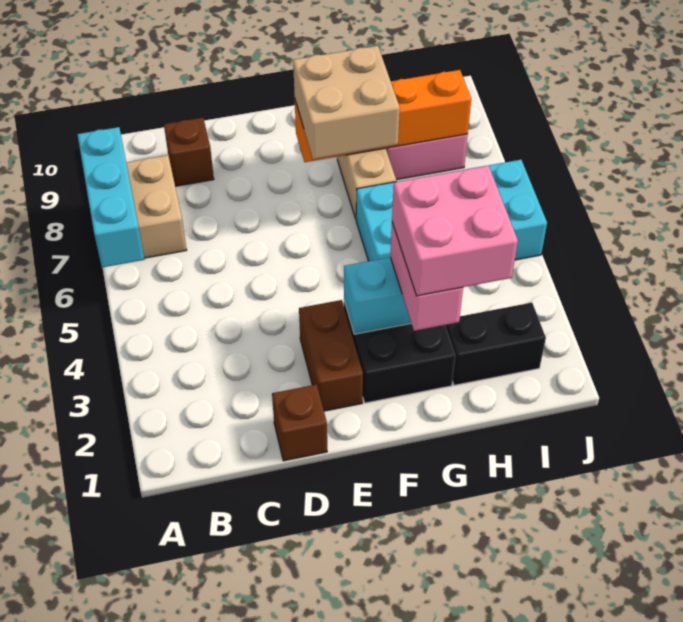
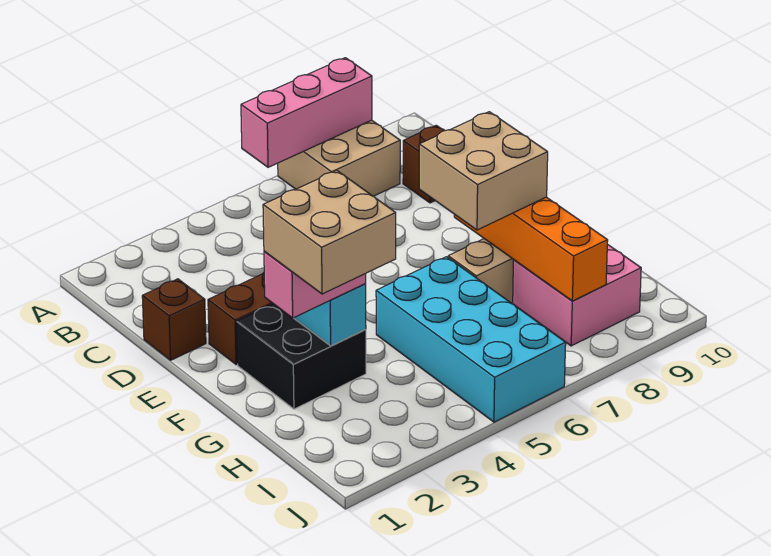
cyan brick A6:A8 level 2 -> pink brick A6:A8 level 2
pink brick G2:H3 level 4 -> tan brick G2:H3 level 4
black brick H2:I2 level 1 -> none

